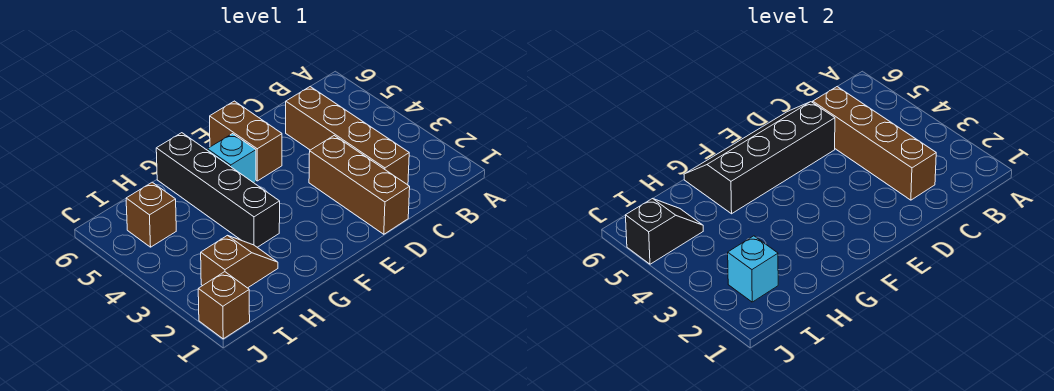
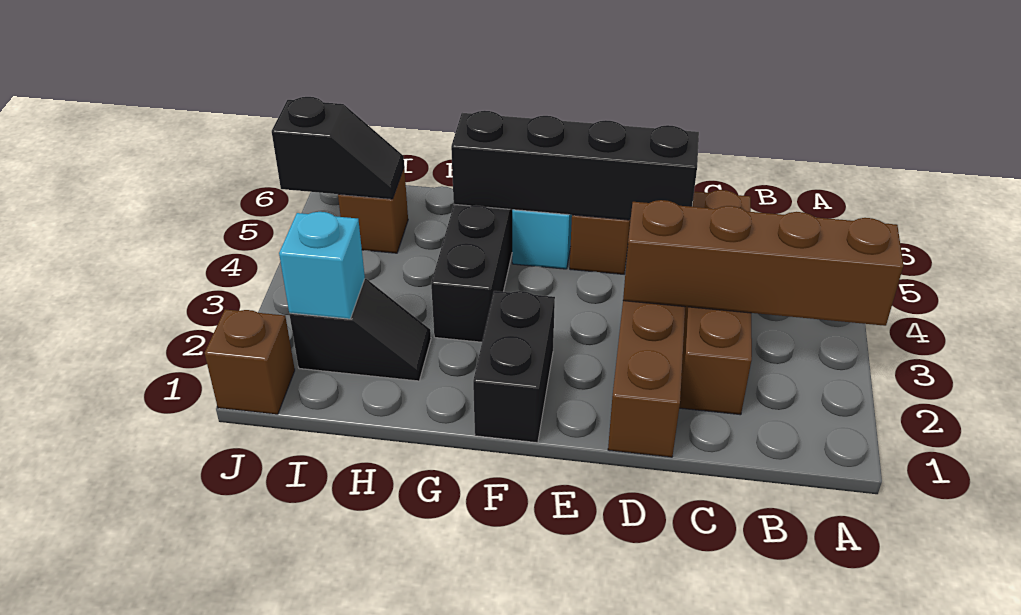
brown brick C2:C5 level 2 -> brown brick A3:D3 level 2
none -> black brick F1:F2 level 1
brown slope H2:I2 level 1 top I -> black slope H2:I2 level 1 top I

